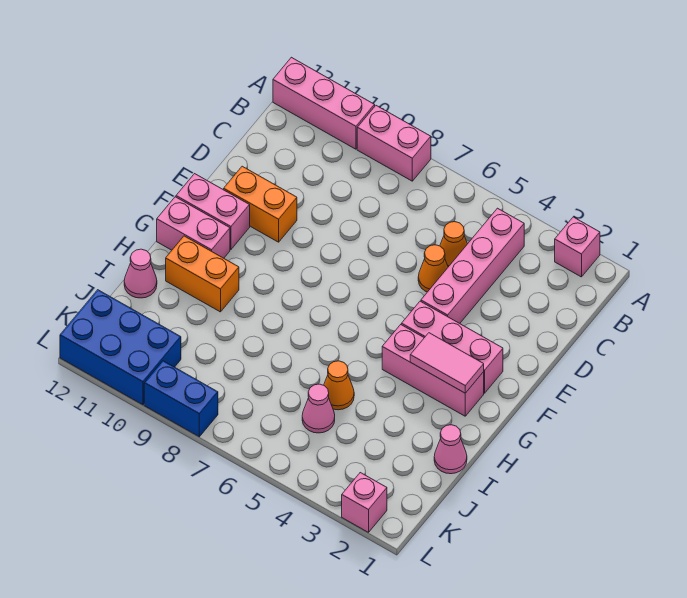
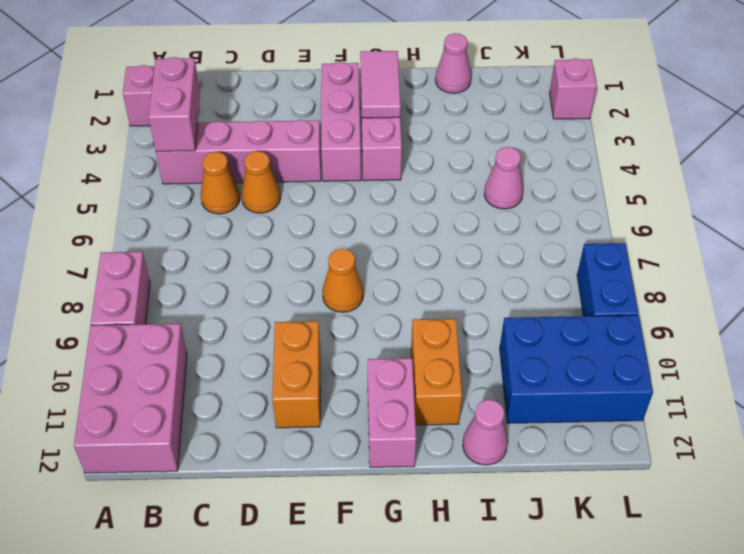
pink brick A10:A12 level 1 -> pink brick A10:B12 level 1
pink brick F11:F12 level 1 -> pink brick B3:B4 level 2
orange cone I5 level 1 -> orange cone F8 level 1
blue brick K10:L12 level 1 -> blue brick J10:L11 level 1

